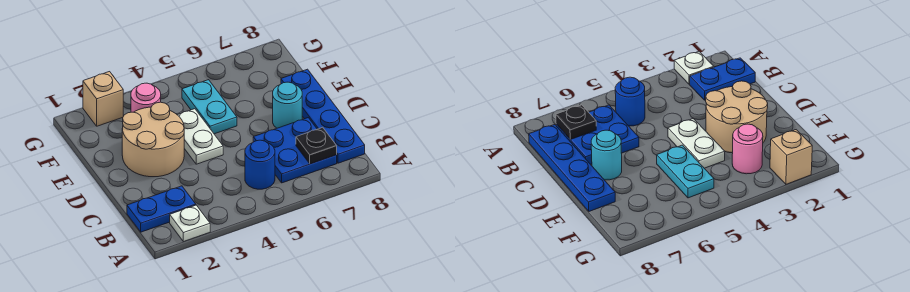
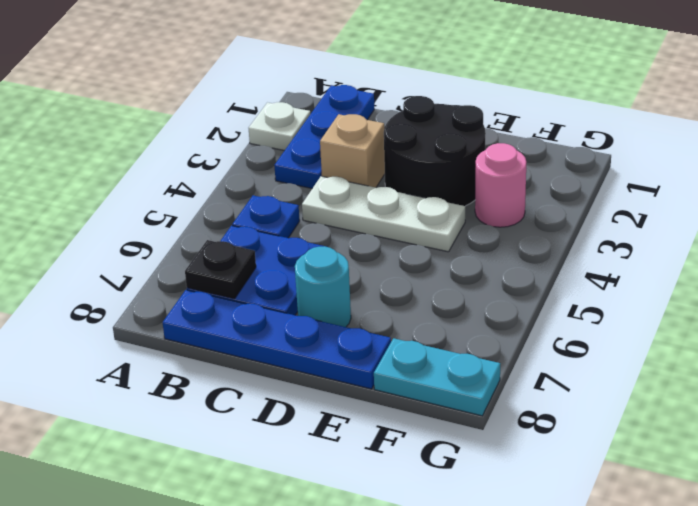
blue plate B1:B2 level 1 -> blue plate B1:B3 level 1
blue round brick B5 level 1 -> blue plate B5 level 1
tan round brick D2:E3 level 1 -> black round brick D2:E3 level 1
white plate D4:E4 level 1 -> white plate C4:E4 level 1
cyan plate E5:F5 level 1 -> cyan plate F8:G8 level 1
tan brick G2 level 1 -> tan brick C3 level 1

